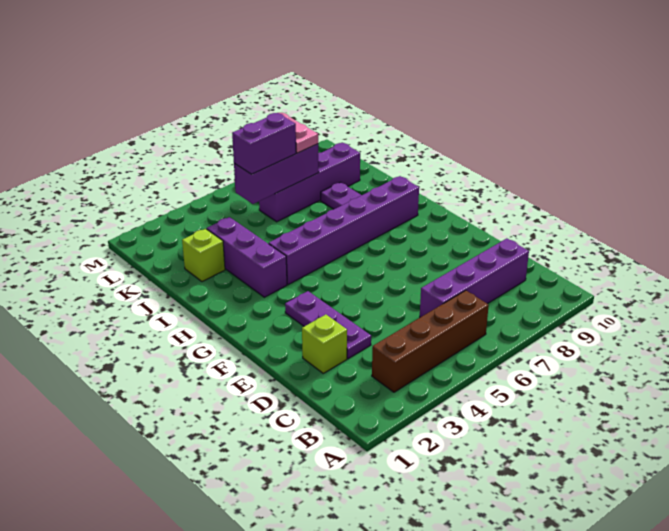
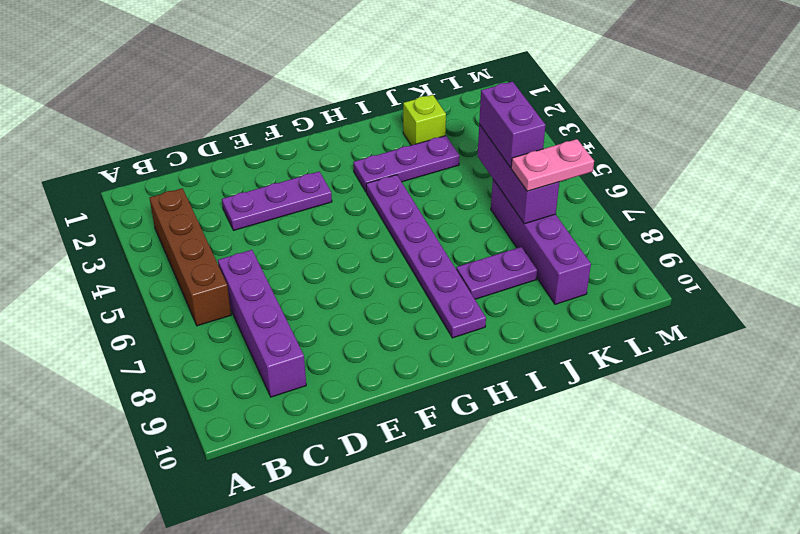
lime brick D2 level 1 -> none
purple brick H3:J3 level 1 -> purple plate H3:J3 level 1
purple brick H4:H9 level 1 -> purple plate H4:H9 level 1

